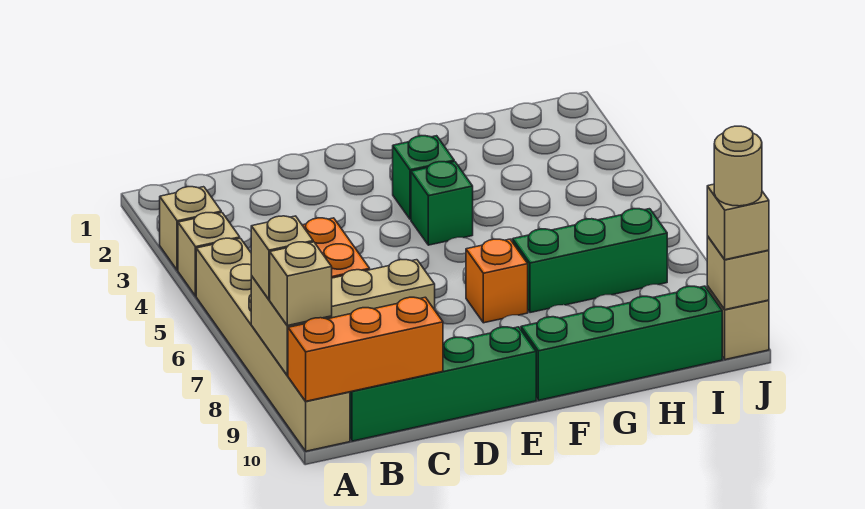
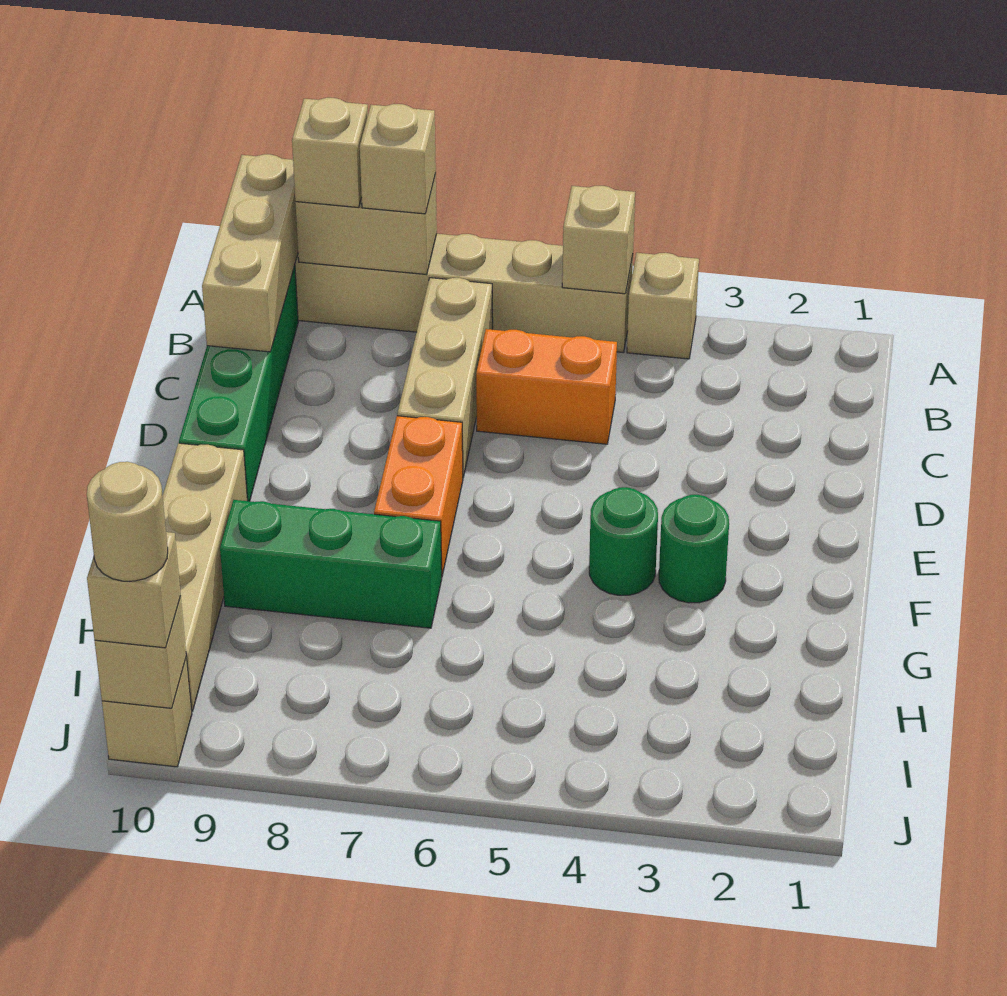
tan brick A3 level 1 -> tan brick A5 level 2
orange brick A10:C10 level 2 -> tan brick A10:C10 level 2
green brick F3 level 1 -> green round brick F3 level 1
green brick F4 level 1 -> green round brick F4 level 1
orange brick F7 level 1 -> orange brick E7:F7 level 1
green brick F10:I10 level 1 -> tan brick F10:I10 level 1
green brick G7:I7 level 1 -> green brick G7:G9 level 1

